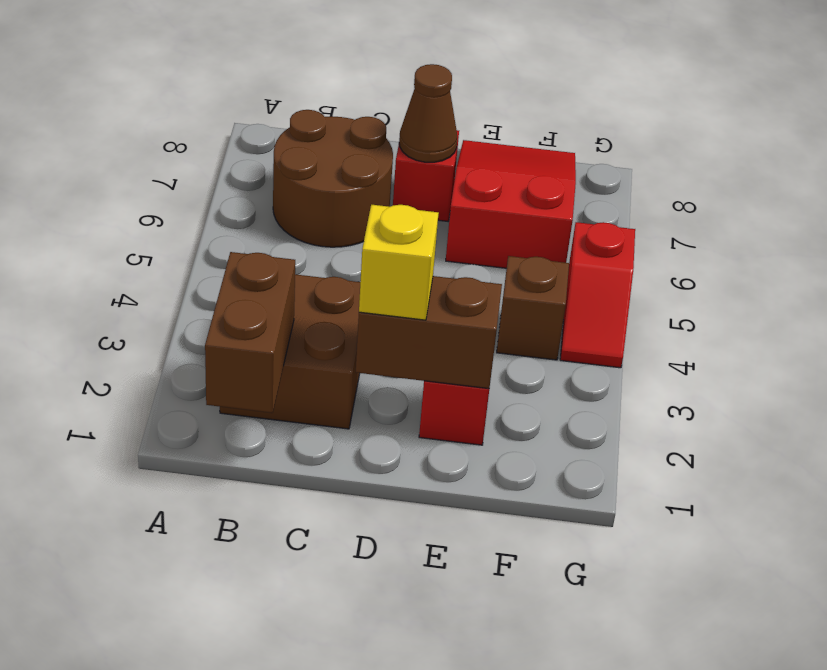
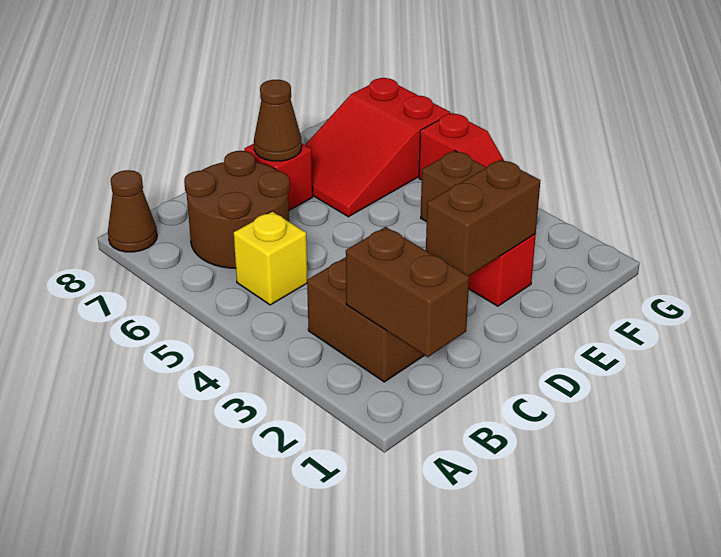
none -> brown cone A8 level 1
yellow brick D2 level 3 -> yellow brick B5 level 1
red slope E6:F8 level 1 top 6 -> red slope E6:G7 level 1 top G

